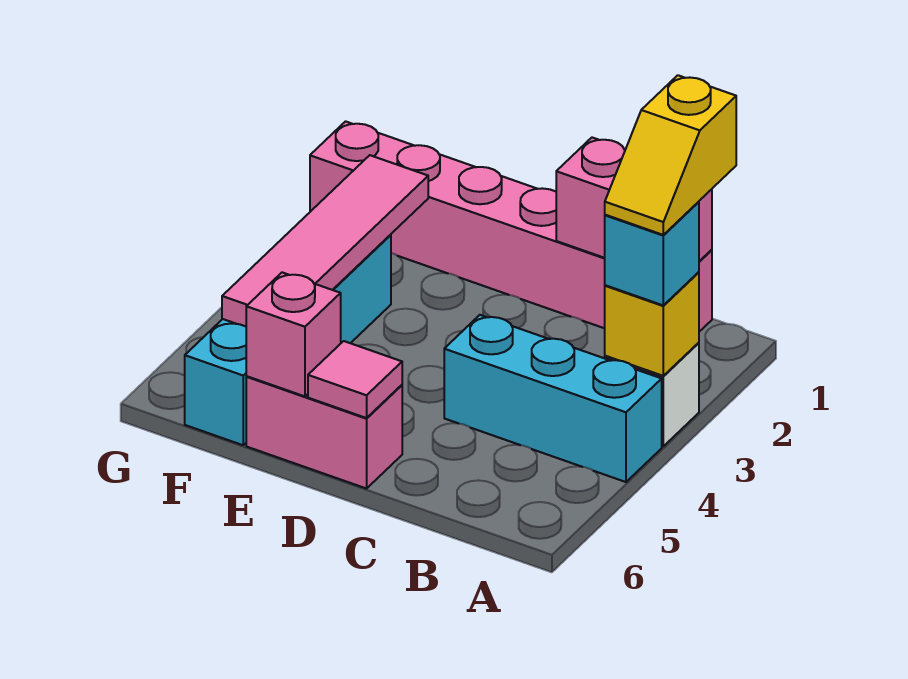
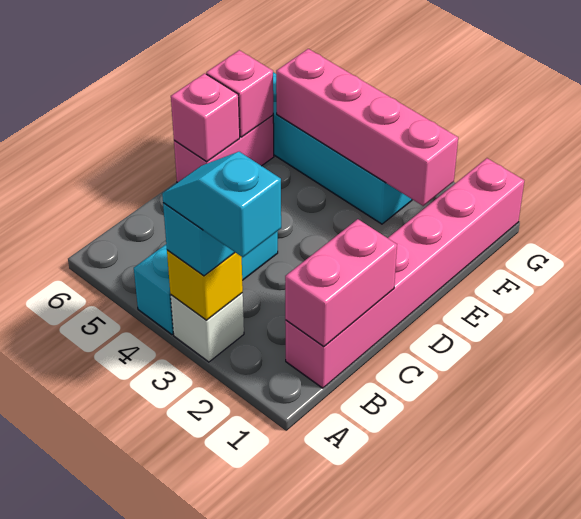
yellow slope A2:A3 level 4 top 2 -> cyan slope A2:A3 level 4 top 2
pink tile D6 level 2 -> pink brick D6 level 2
pink tile F2:F5 level 2 -> pink brick F2:F5 level 2

